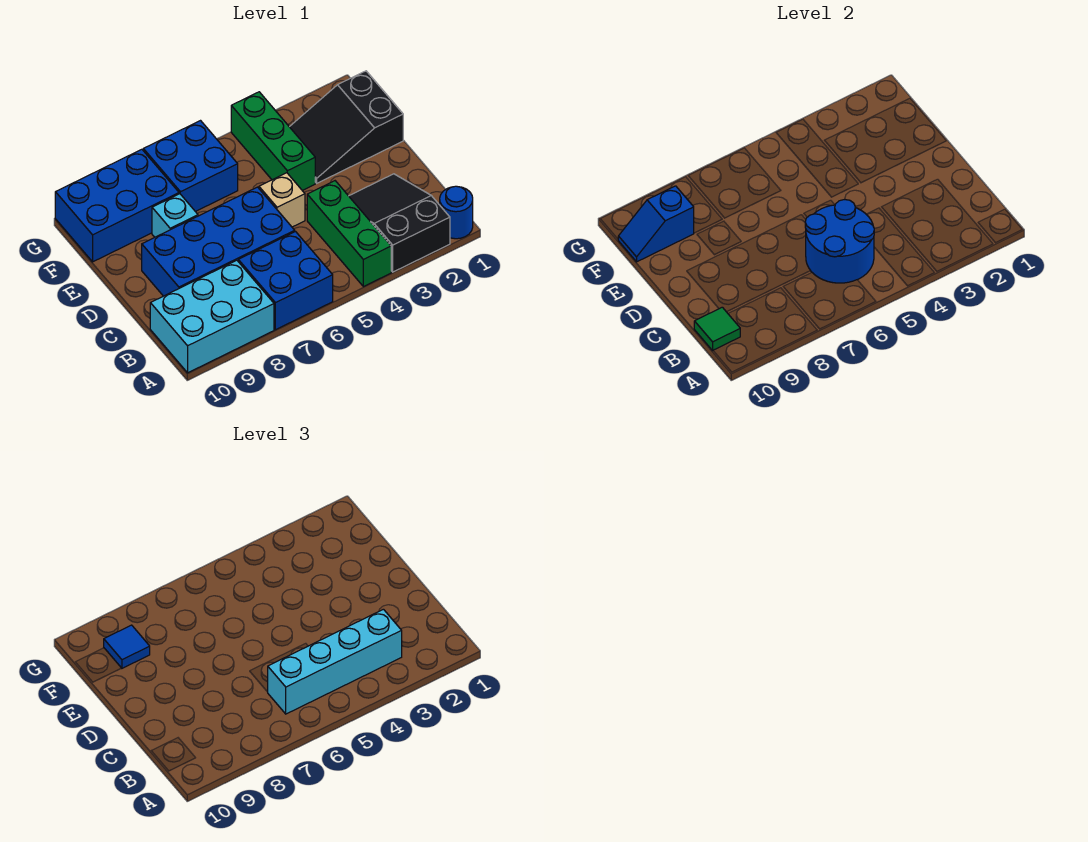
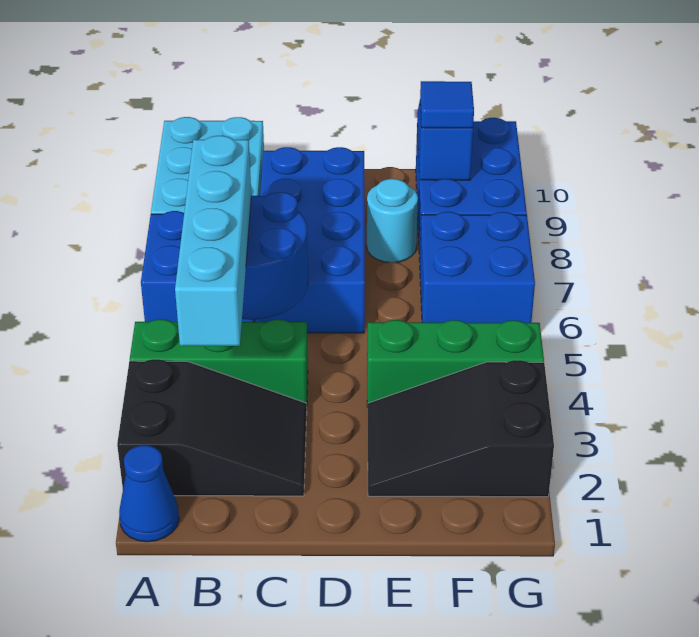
blue round brick A1 level 1 -> blue cone A1 level 1
green tile B10 level 2 -> none
tan brick D5 level 1 -> none
black slope E1:F3 level 1 top 1 -> black slope E2:G3 level 1 top G
cyan brick E8 level 1 -> cyan round brick E8 level 1

